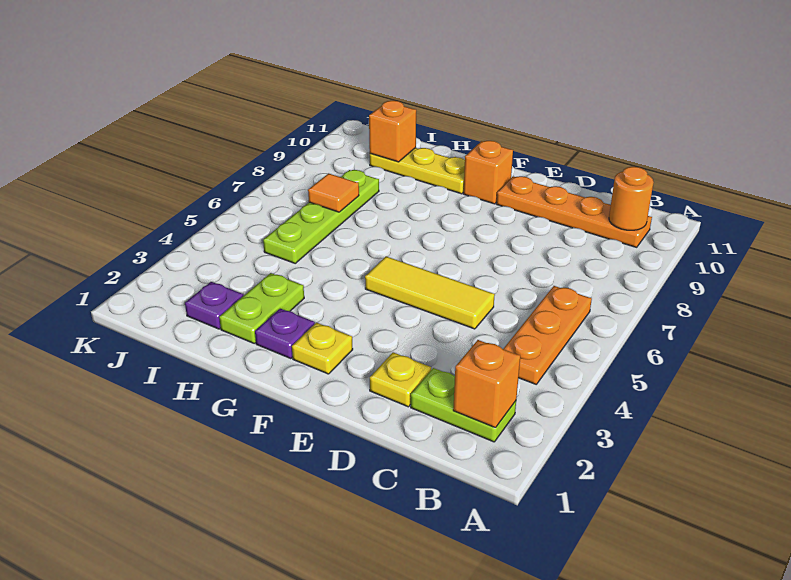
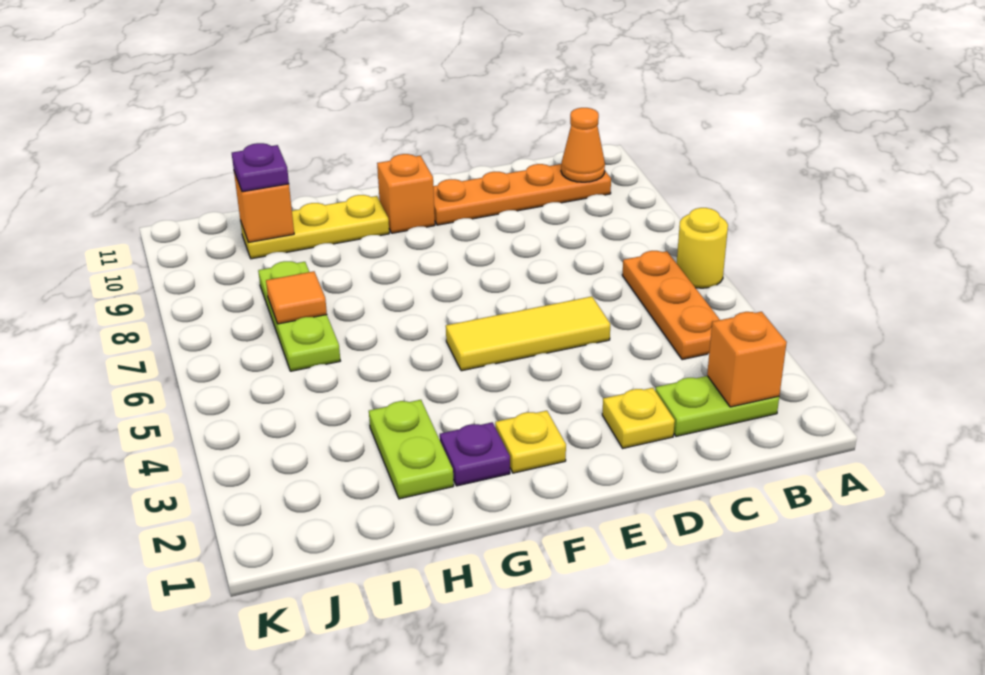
none -> yellow round brick A6 level 1
orange round brick B10 level 2 -> orange cone B10 level 2
purple plate I2 level 1 -> purple plate I10 level 3
lime plate I5:I8 level 1 -> lime plate I6:I8 level 1

